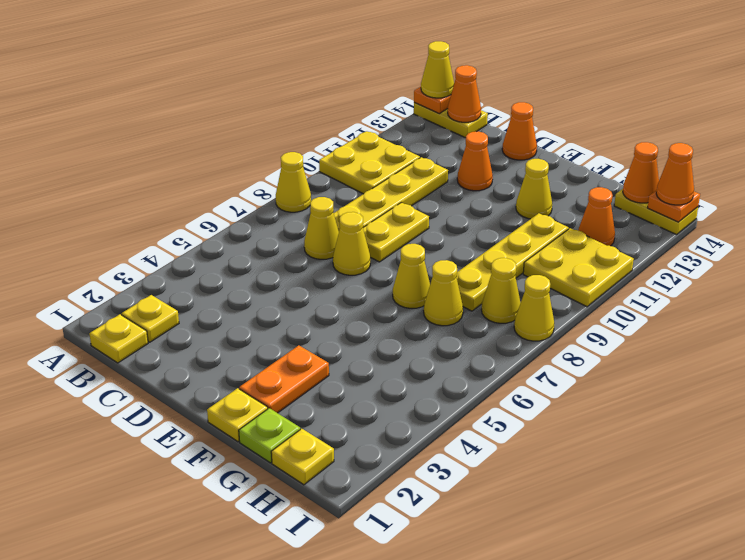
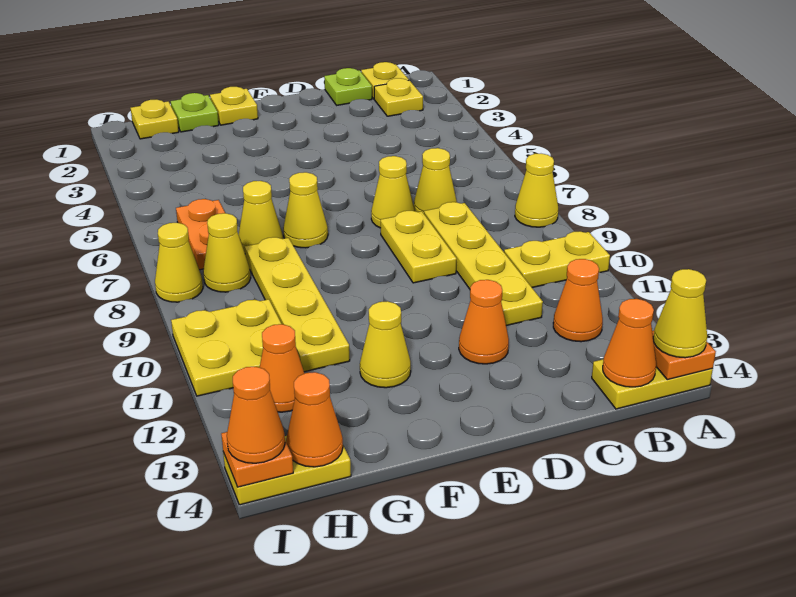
yellow plate A10:B11 level 1 -> yellow plate A10:B10 level 1
none -> lime plate C1 level 1
orange cone D14 level 1 -> orange cone B12 level 1
orange plate F2:F3 level 1 -> orange plate H6:H7 level 1

